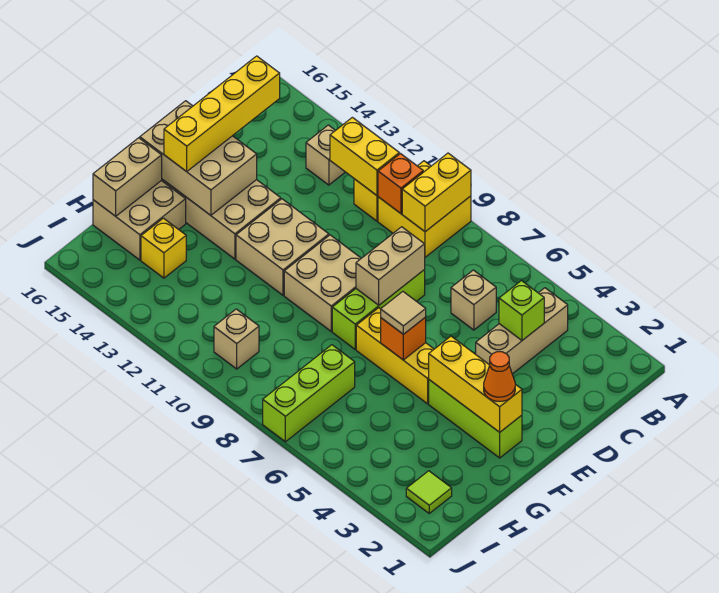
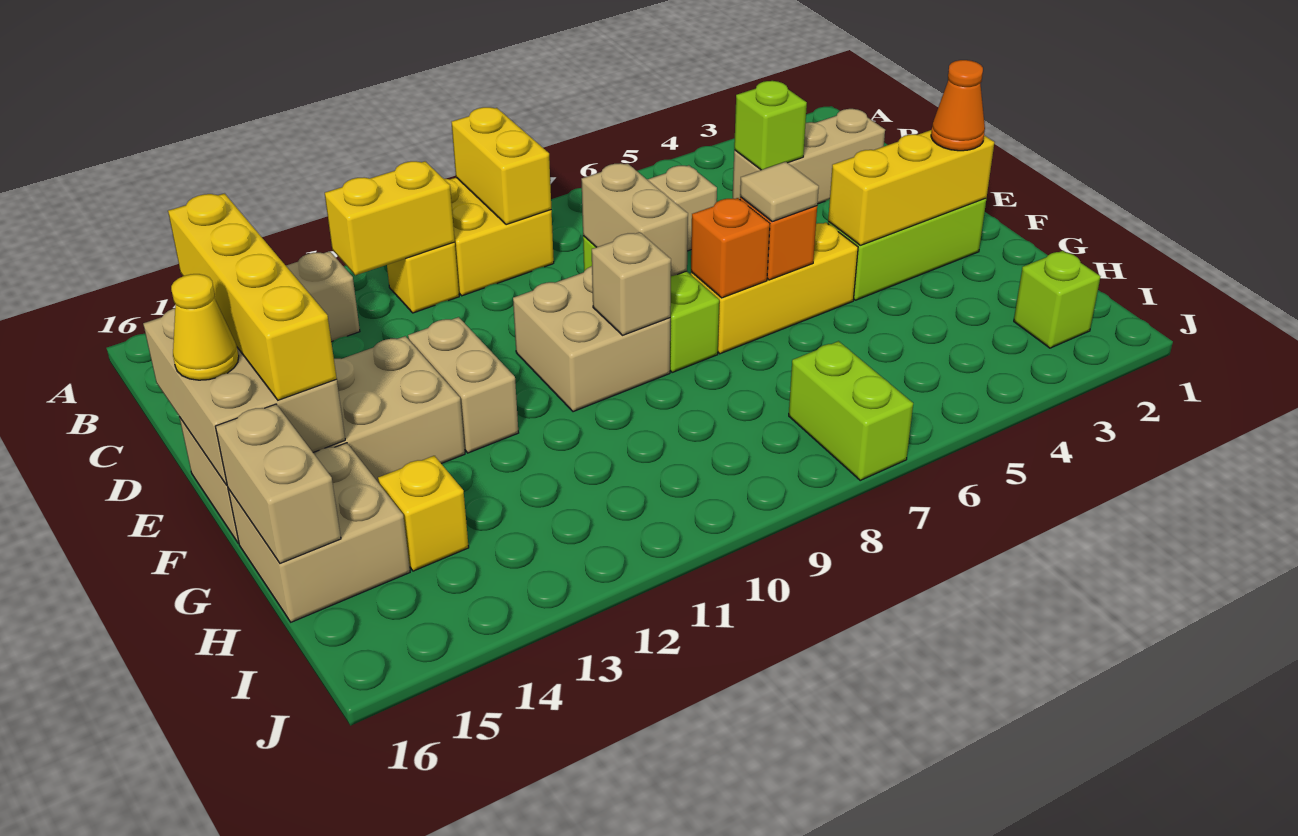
tan brick B4:D4 level 1 -> tan brick C2:C4 level 1
orange brick B10 level 2 -> orange brick F7 level 2
tan brick E11:F12 level 1 -> tan brick E12:F12 level 1
tan brick E14:F16 level 2 -> tan brick D15:F16 level 2
none -> yellow cone E16 level 3
lime brick H7:J7 level 1 -> lime brick I7:J7 level 1
lime tile I2 level 1 -> lime brick I2 level 1
tan brick I10 level 1 -> tan brick F9 level 2

